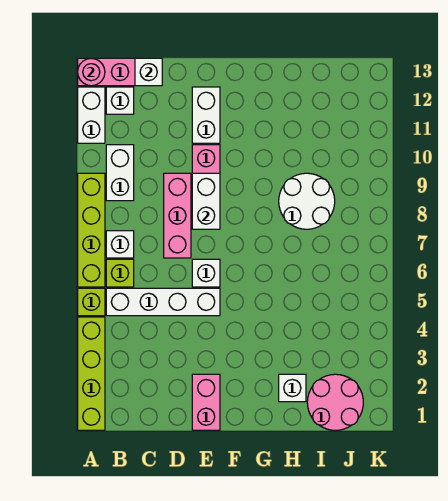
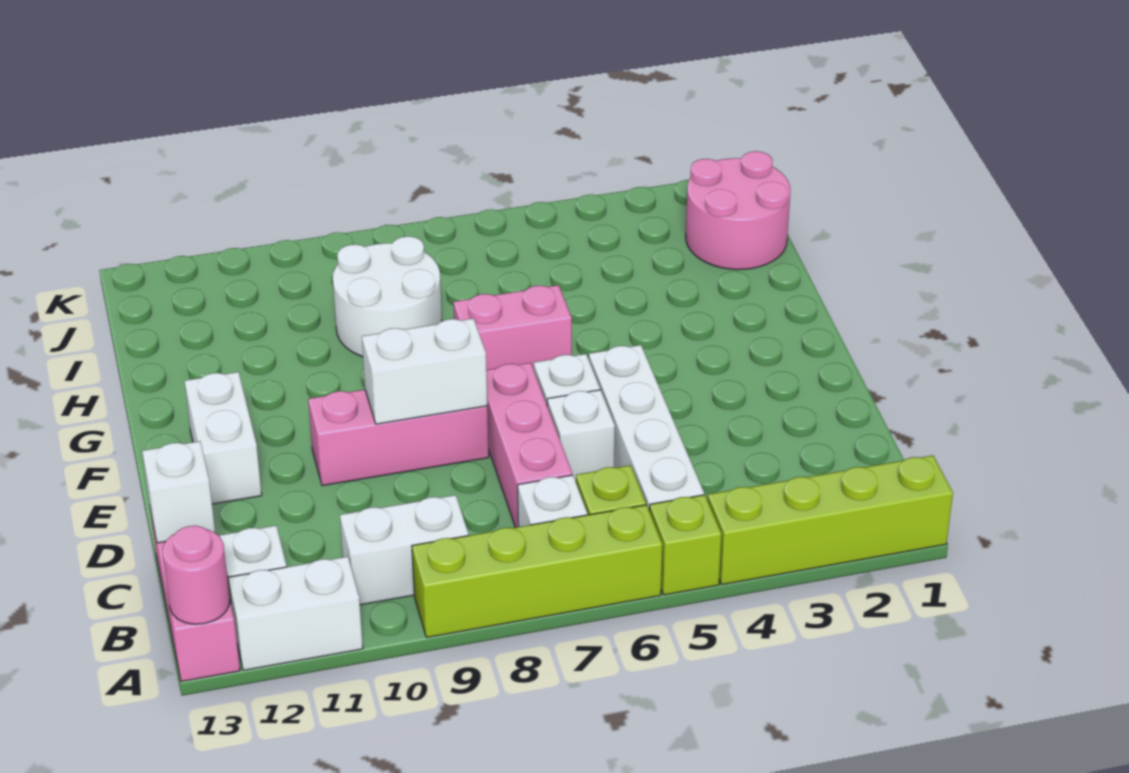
pink brick D7:D9 level 1 -> pink brick C7:E7 level 1
pink brick E1:E2 level 1 -> pink brick G6:G7 level 1
white brick E11:E12 level 1 -> white brick E12:F12 level 1
white brick H2 level 1 -> white brick D6 level 1

